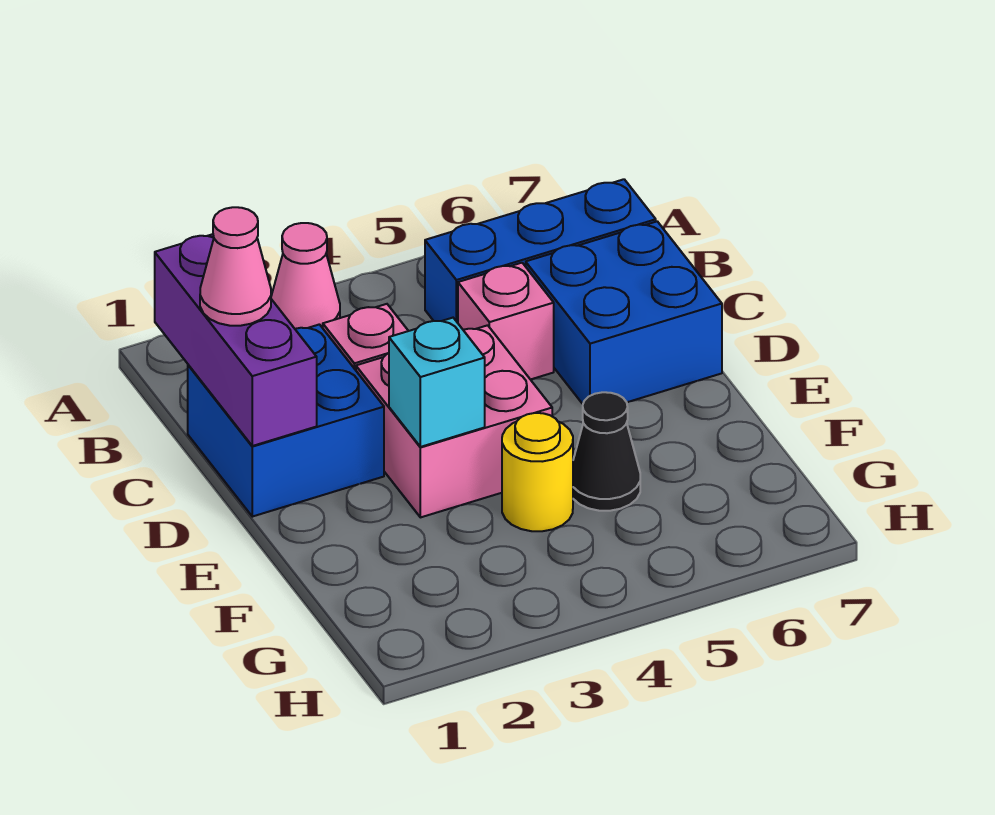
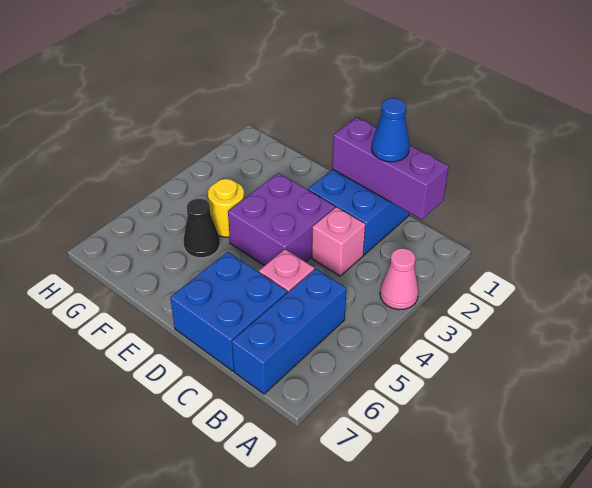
pink cone C1 level 3 -> blue cone C1 level 3
pink brick D3:E4 level 1 -> purple brick D3:E4 level 1
cyan brick E3 level 2 -> none

